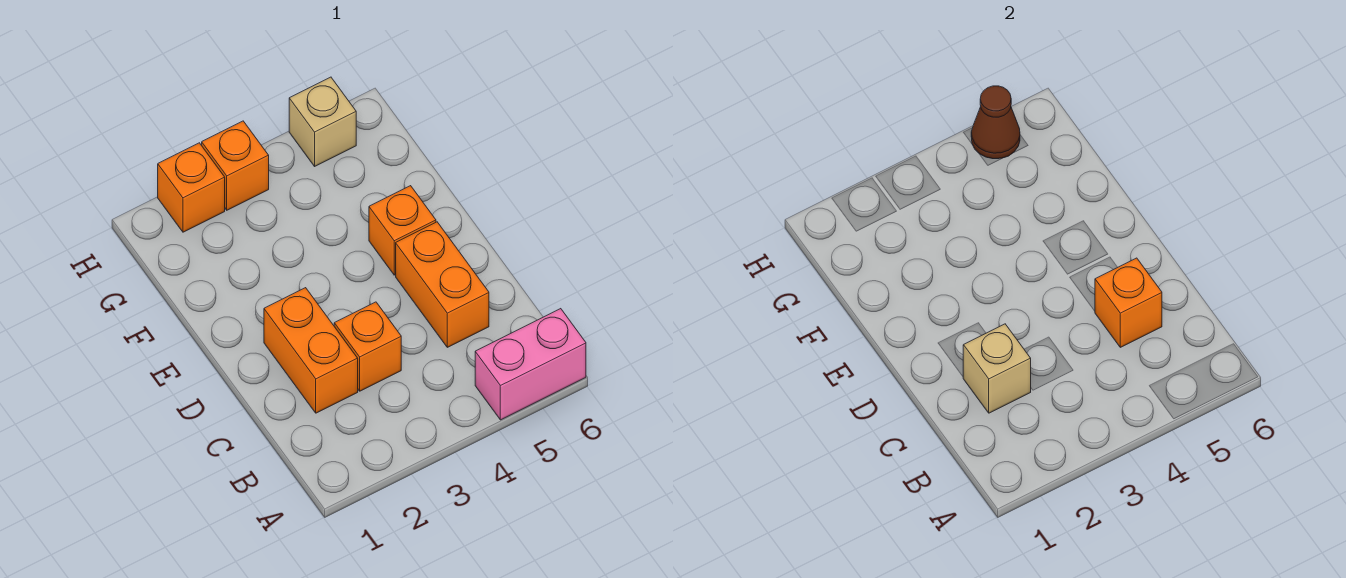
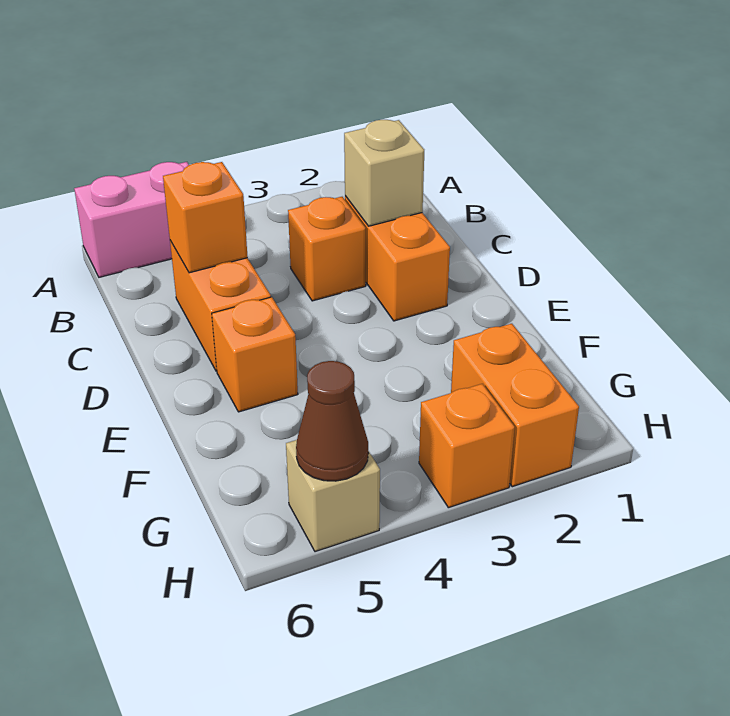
orange brick H2 level 1 -> orange brick G2:H2 level 1

